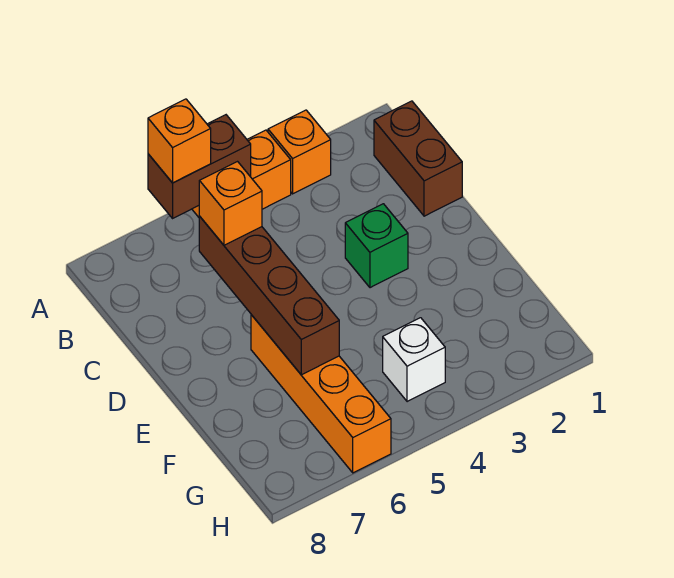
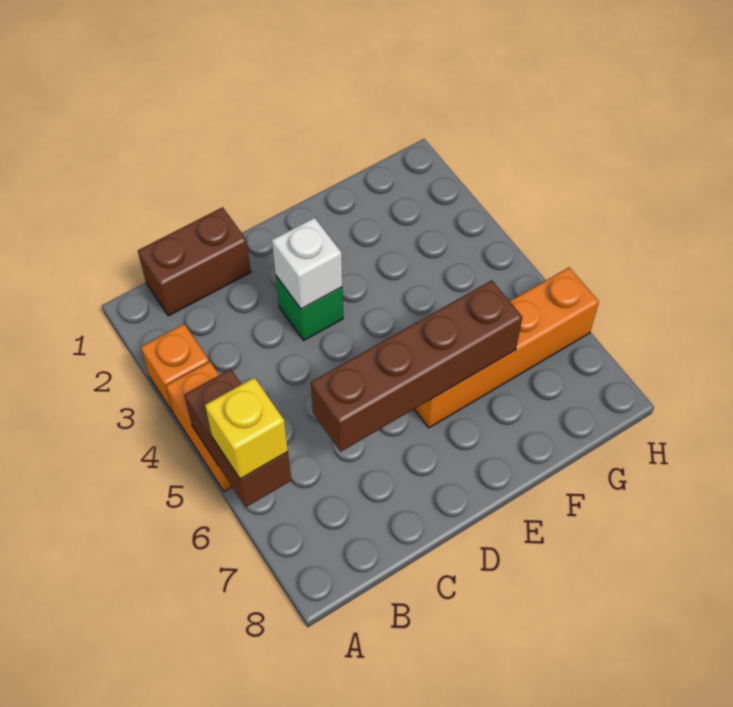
orange brick A6 level 3 -> yellow brick A6 level 3
orange brick C6 level 3 -> none
white brick G4 level 1 -> white brick D3 level 2

